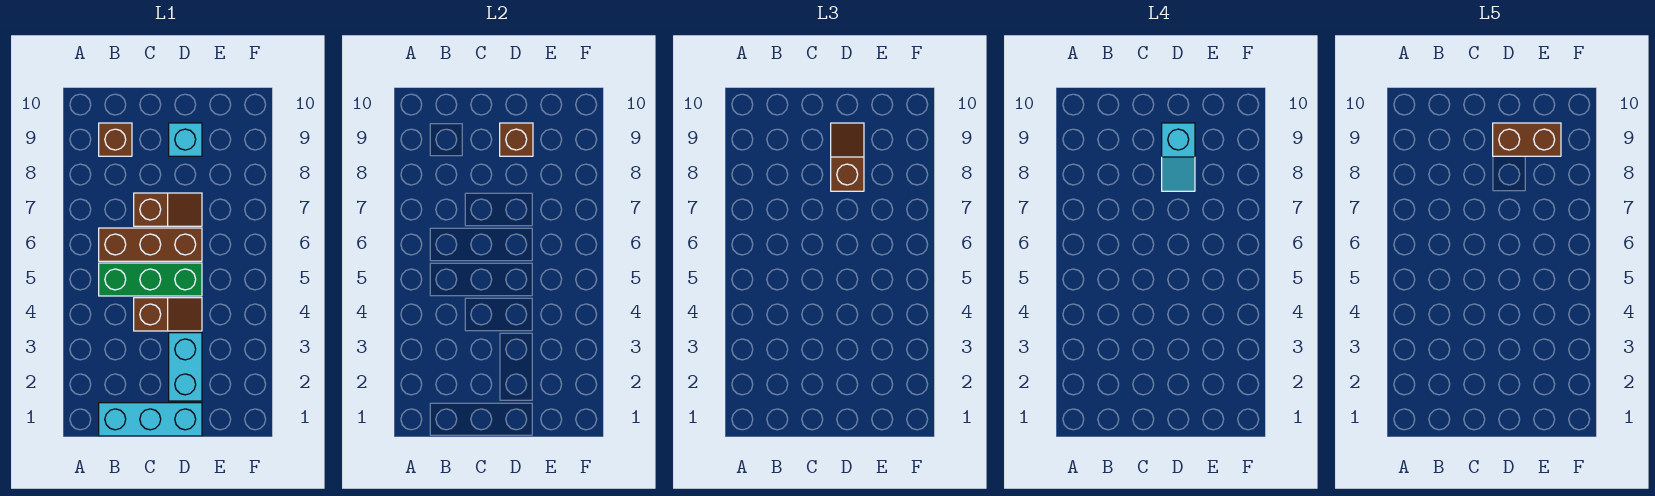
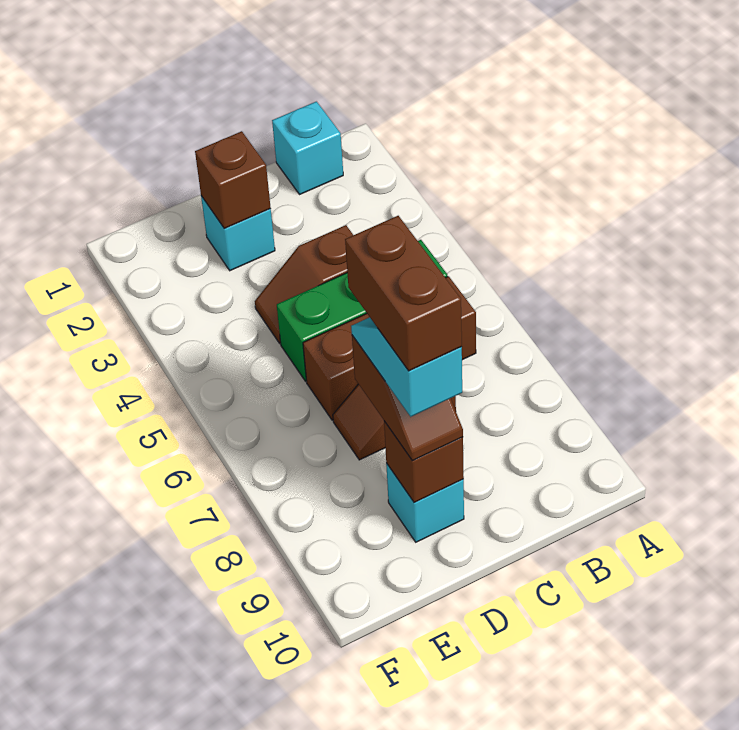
cyan brick B1:D1 level 1 -> cyan brick B1 level 1
brown brick B9 level 1 -> brown brick D2 level 2
cyan brick D2:D3 level 1 -> cyan brick D2 level 1
brown brick D9:E9 level 5 -> brown brick D8:D9 level 5

